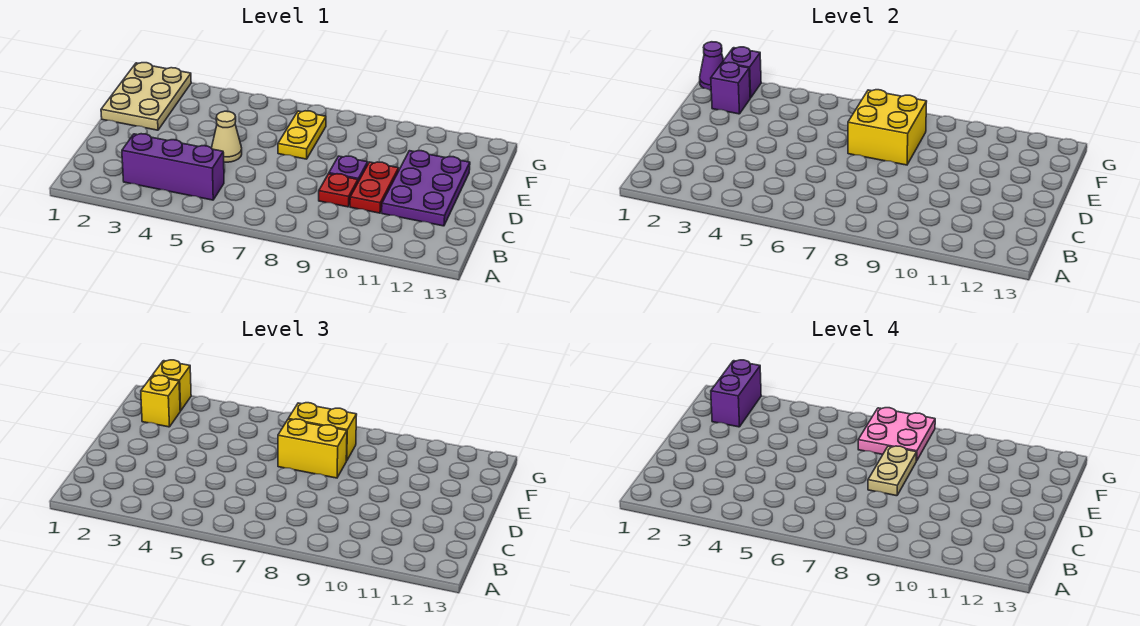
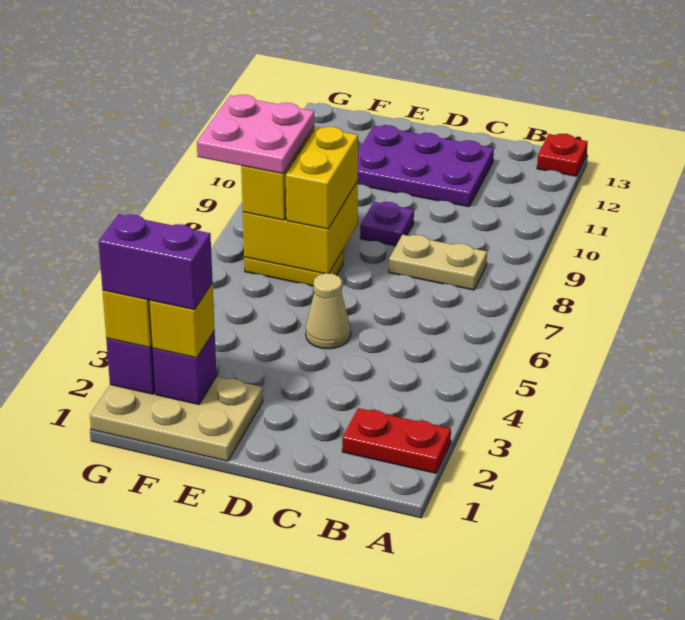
purple brick B3:B5 level 1 -> none
red plate C9 level 1 -> red plate A13 level 1
red plate C10:D10 level 1 -> red plate A2:B2 level 1
tan plate D8:E8 level 4 -> tan plate B8:C8 level 1
purple cone G1 level 2 -> none

